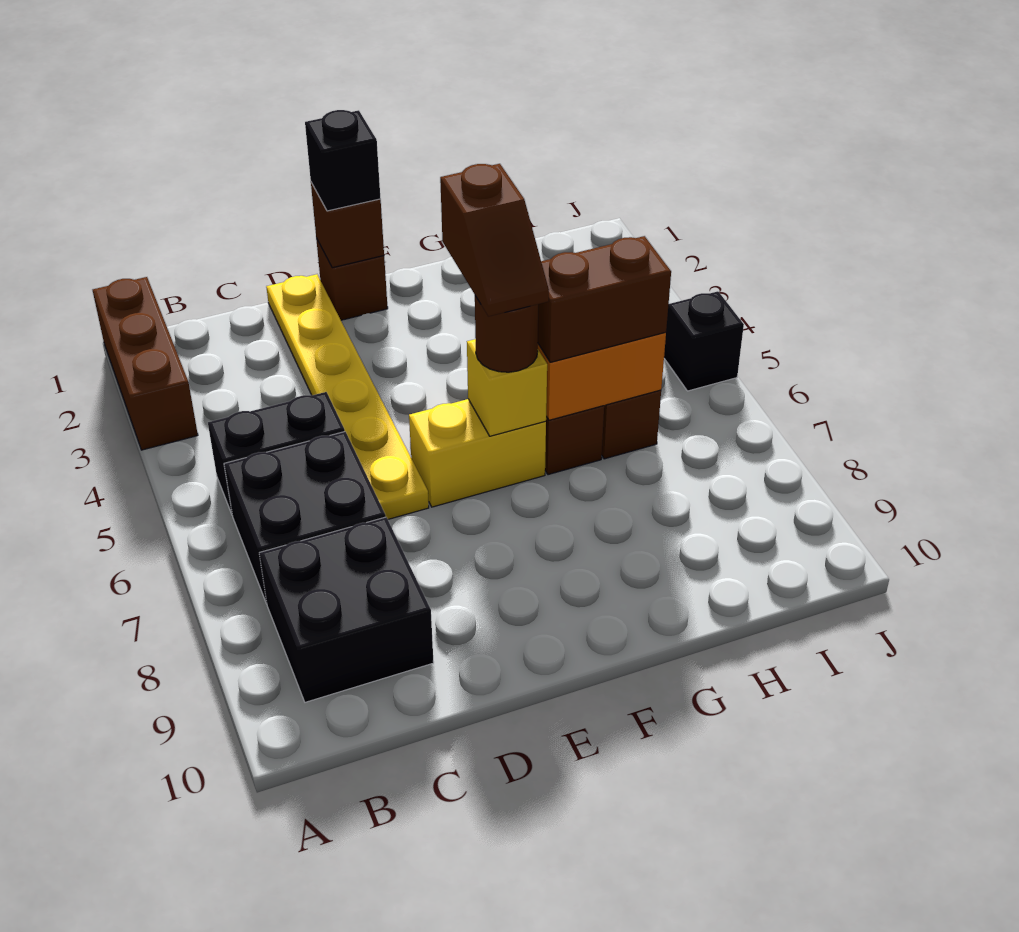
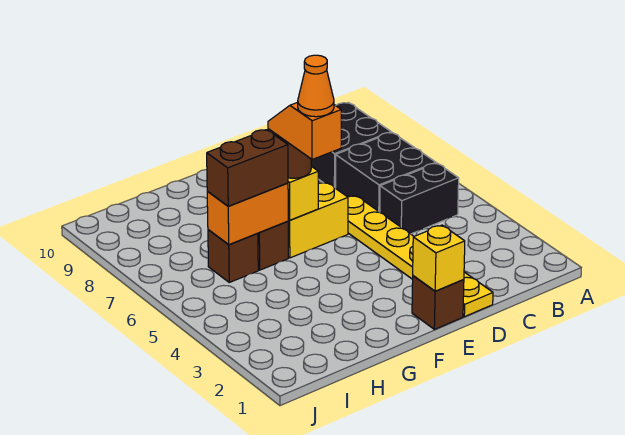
brown brick A1:A3 level 1 -> none
brown brick E1 level 2 -> yellow brick E1 level 2
black brick E1 level 3 -> none
brown slope F5:F6 level 4 top 5 -> orange slope F5:F6 level 4 top 5
none -> orange cone F5 level 5
black brick J5 level 1 -> none

